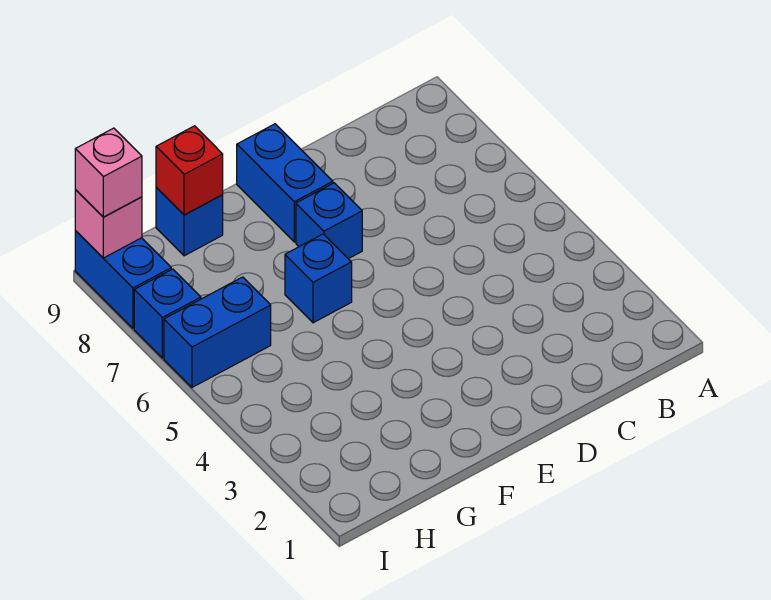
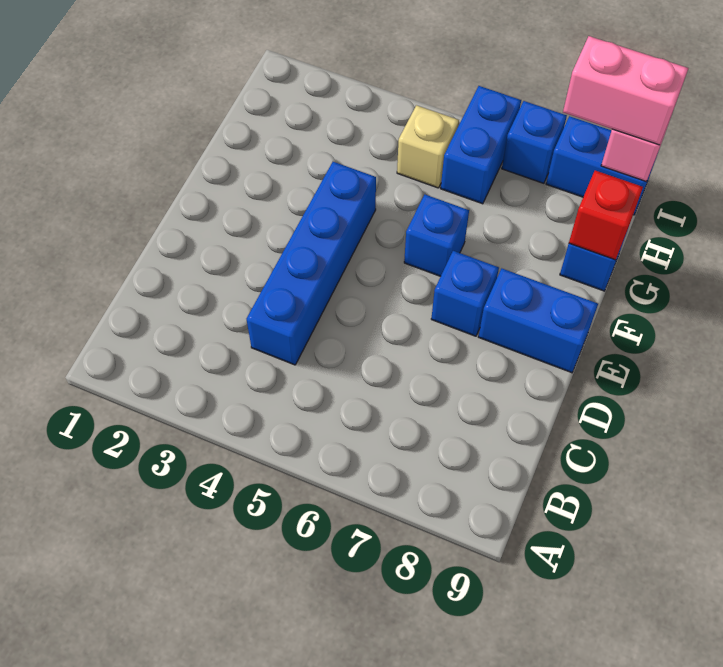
none -> blue brick C4:F4 level 1
none -> tan brick H5 level 1
pink brick I9 level 3 -> pink brick I8:I9 level 3

